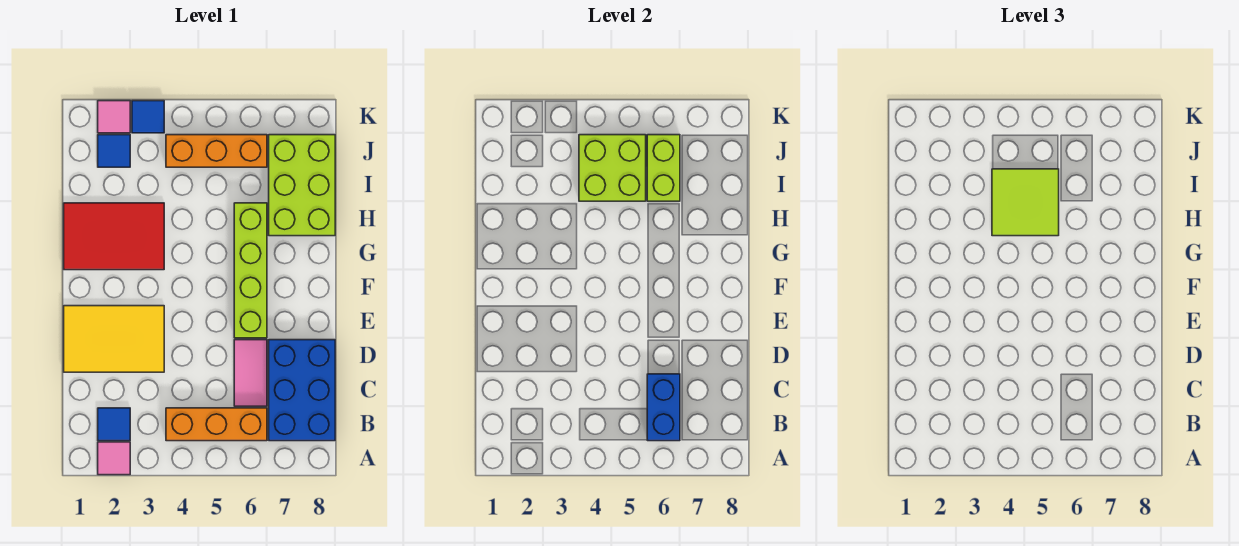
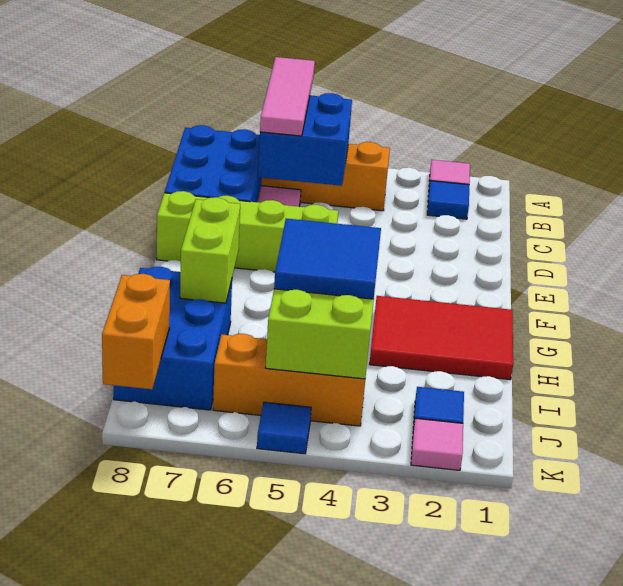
none -> pink tile A6:C6 level 3
blue brick B6:C6 level 2 -> blue brick B5:C6 level 2
yellow tile D1:E3 level 1 -> none
lime brick E6:H6 level 1 -> lime brick E5:E8 level 1
lime tile H4:I5 level 3 -> blue tile H4:I5 level 3
lime brick H7:J8 level 1 -> blue brick H7:J8 level 1
lime brick I6:J6 level 2 -> lime brick G7:H7 level 2
none -> orange brick J8:K8 level 2
blue tile K3 level 1 -> blue tile K5 level 1

